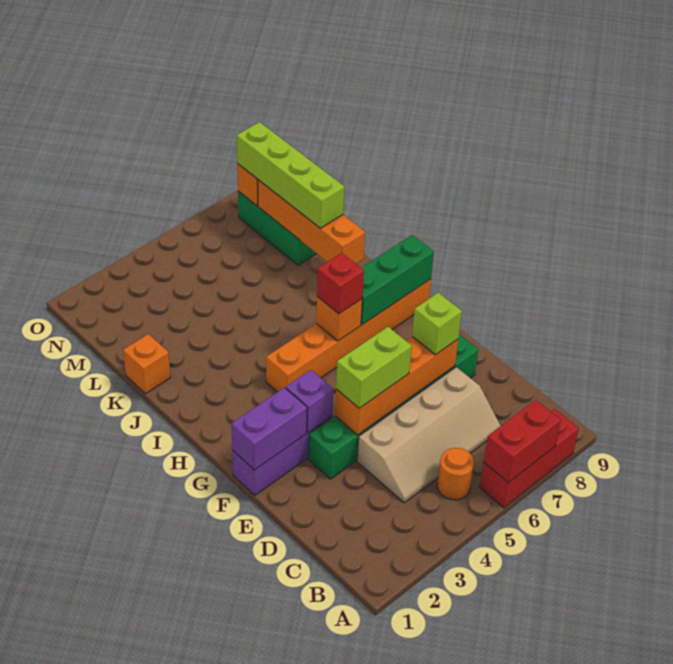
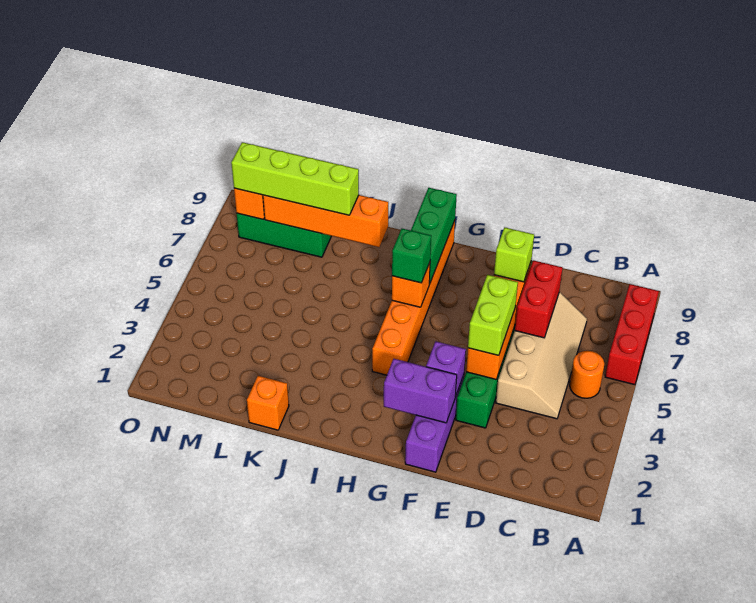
red brick A6:A7 level 2 -> red brick D6:D7 level 2
purple brick F1:F2 level 2 -> purple brick F2:G2 level 2
red brick H6 level 3 -> green brick H6 level 3

